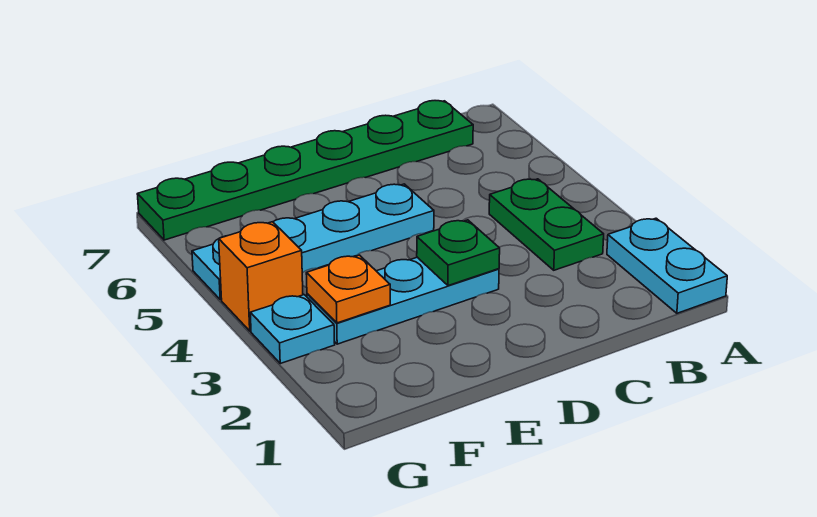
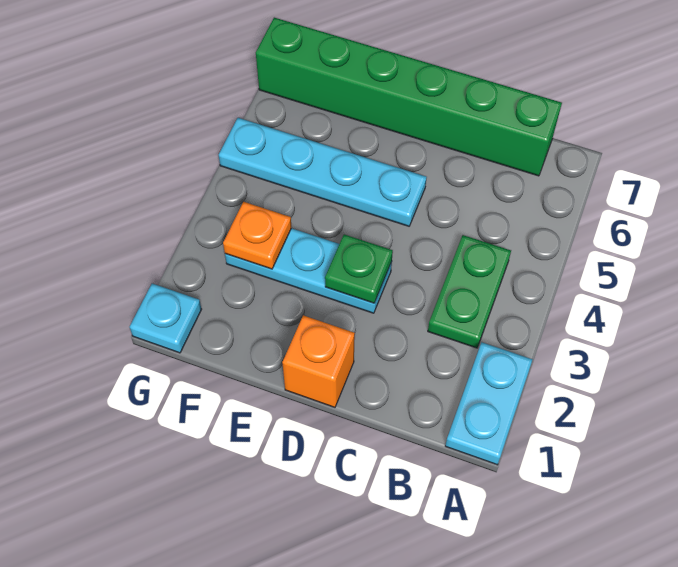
green plate B7:G7 level 1 -> green brick B7:G7 level 1
cyan plate G3 level 1 -> cyan plate G1 level 1
orange brick G4 level 1 -> orange brick D1 level 1

